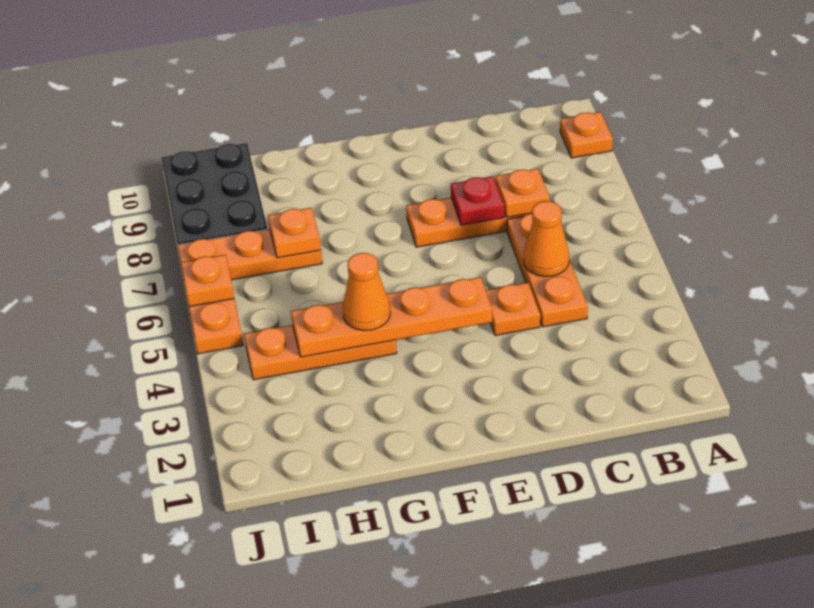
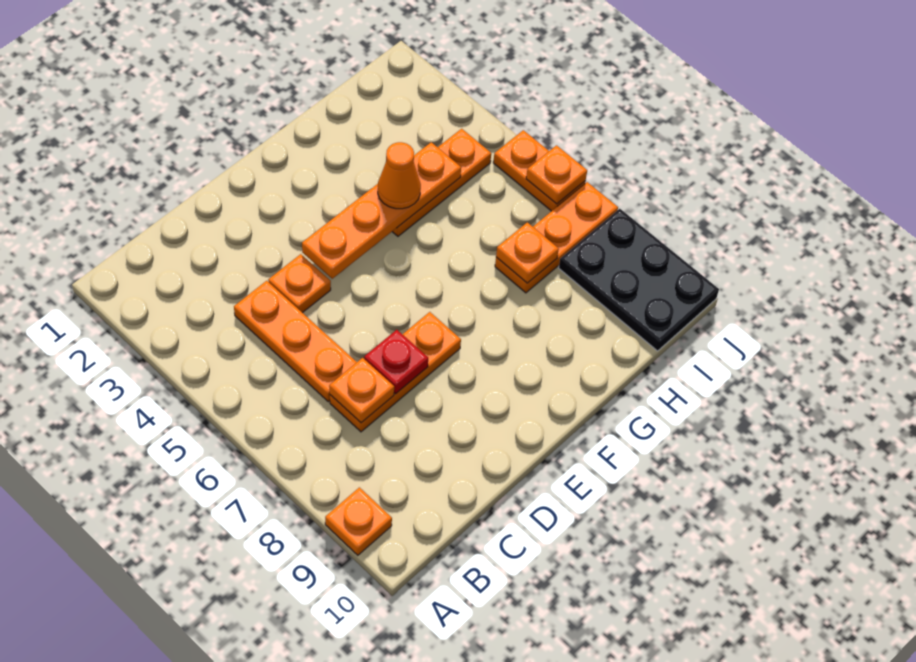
orange cone C5 level 2 -> none

